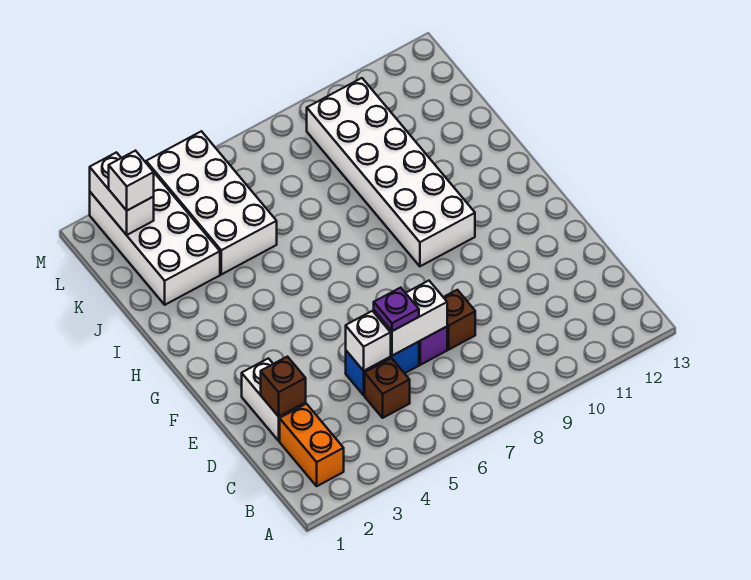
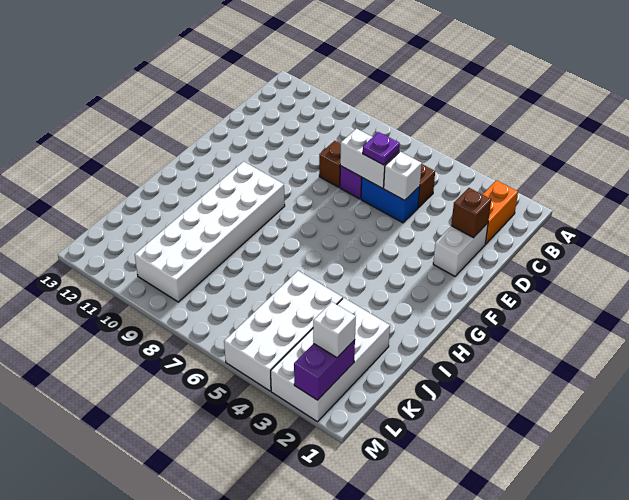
white brick L2:M2 level 2 -> purple brick L2:M2 level 2

